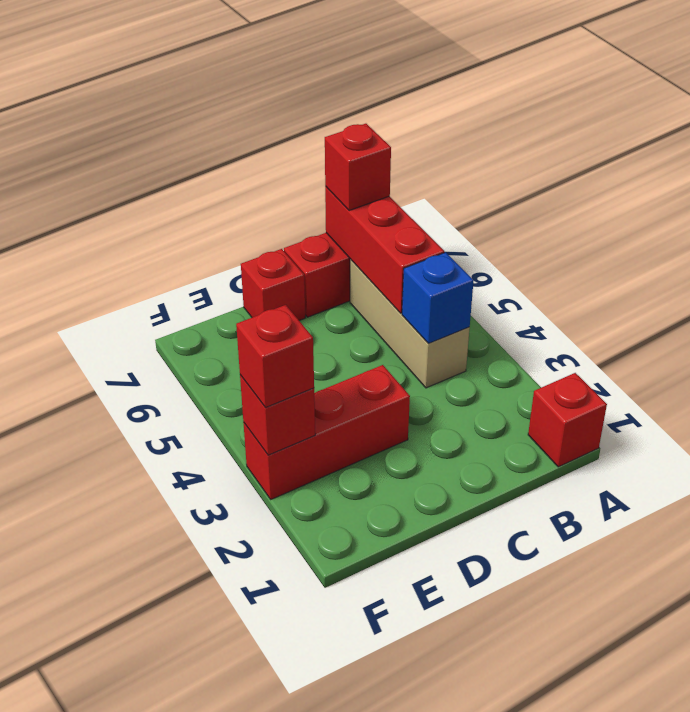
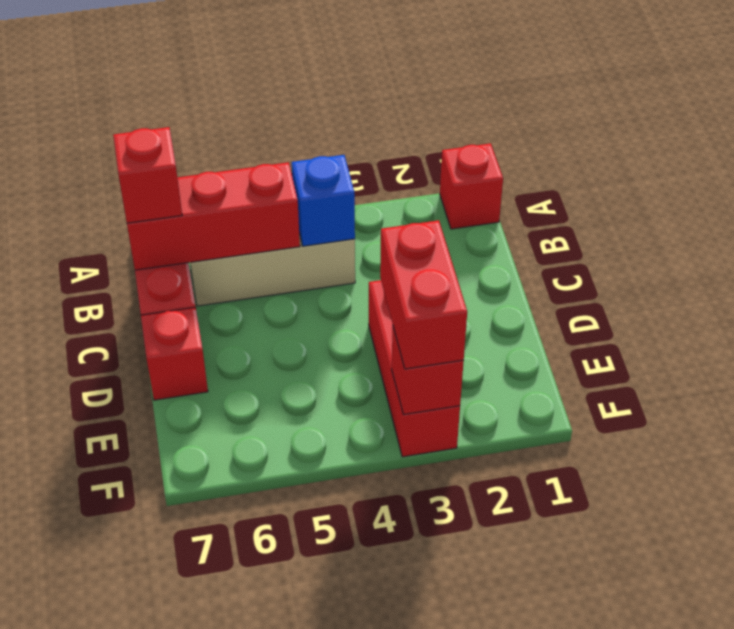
red brick F3 level 3 -> red brick E3:F3 level 3

